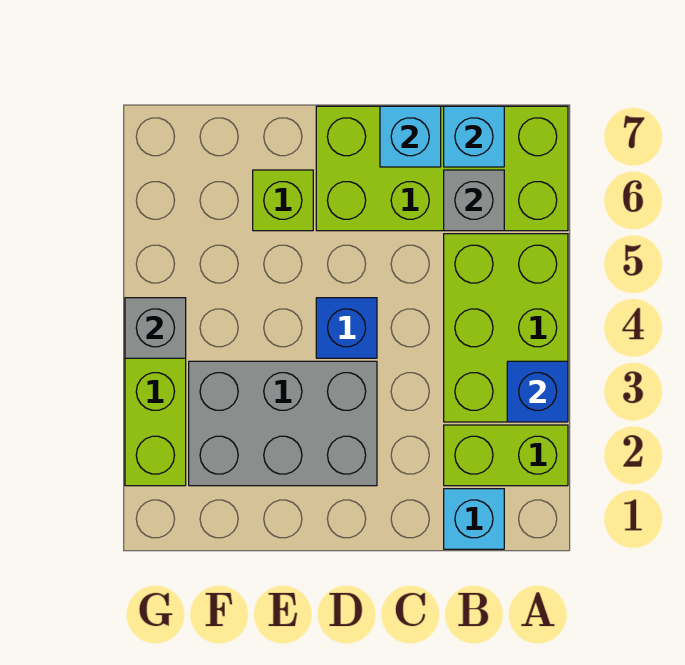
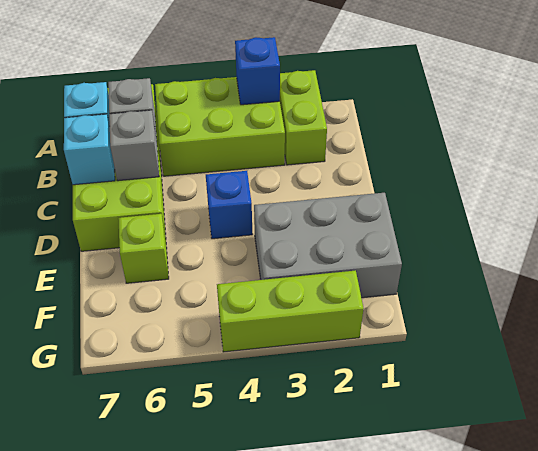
cyan brick B1 level 1 -> none
grey brick D2:F3 level 1 -> grey brick E1:F3 level 1
grey brick G4 level 2 -> grey brick C6 level 2

